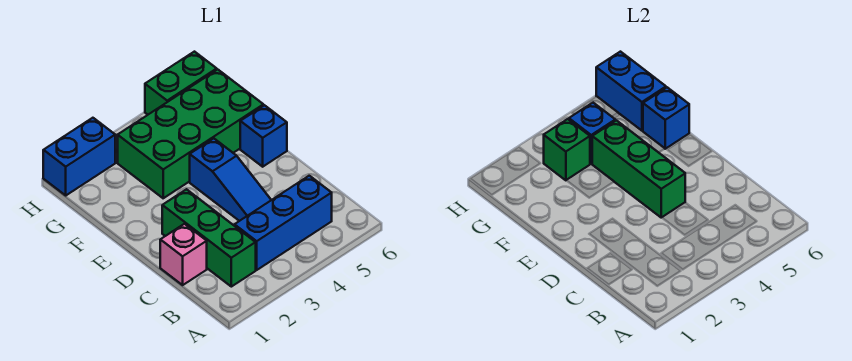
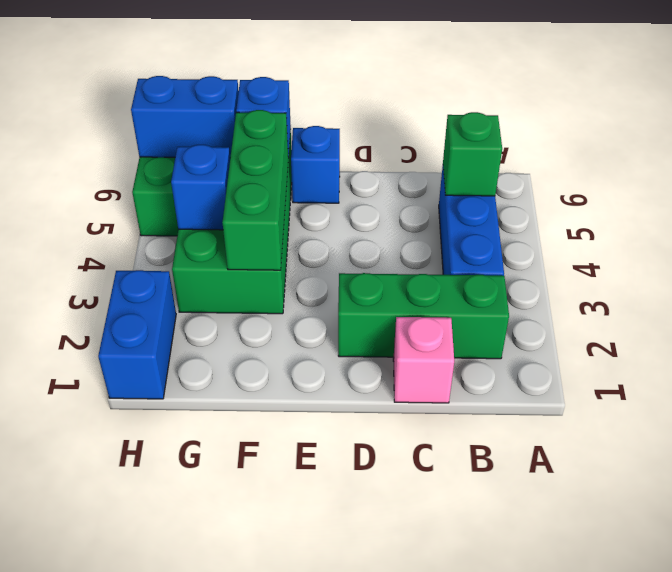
blue slope C4:E4 level 1 top E -> none
green brick D4:F4 level 2 -> green brick F3:F5 level 2
green brick G3 level 2 -> green brick B5 level 2

